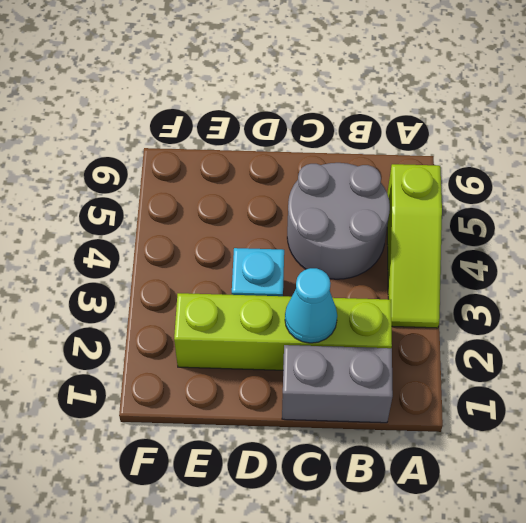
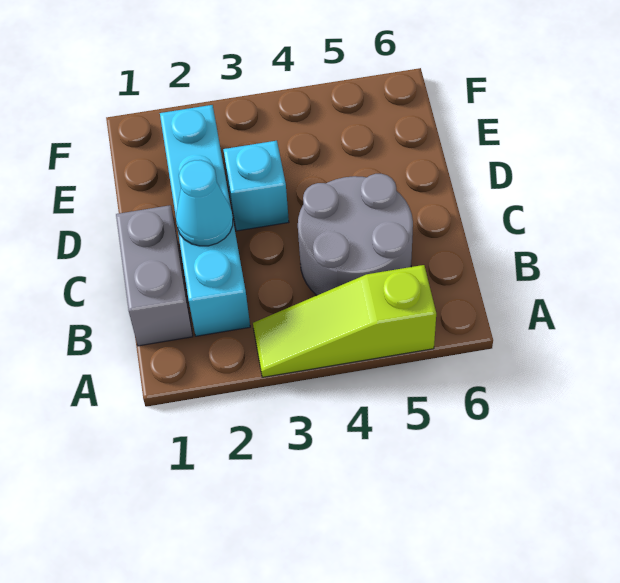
lime brick B2:E2 level 1 -> cyan brick B2:E2 level 1

